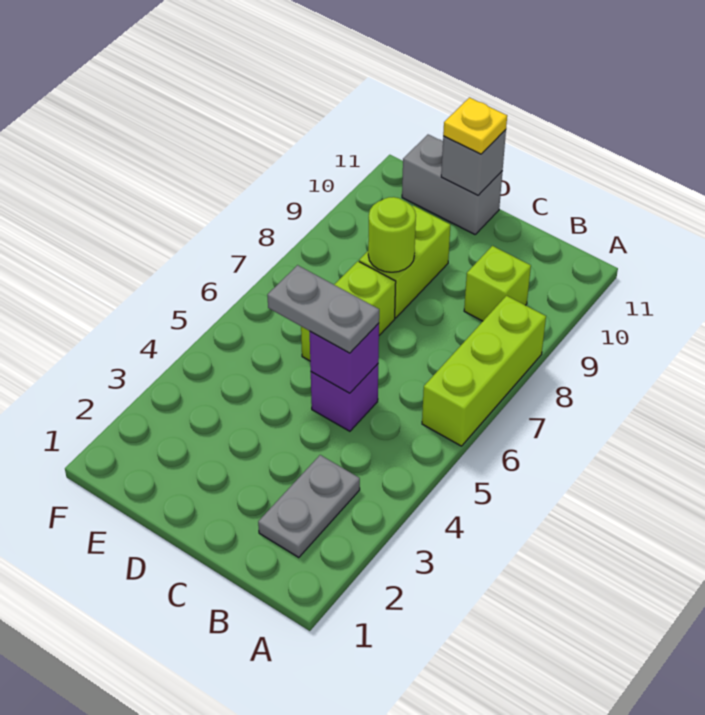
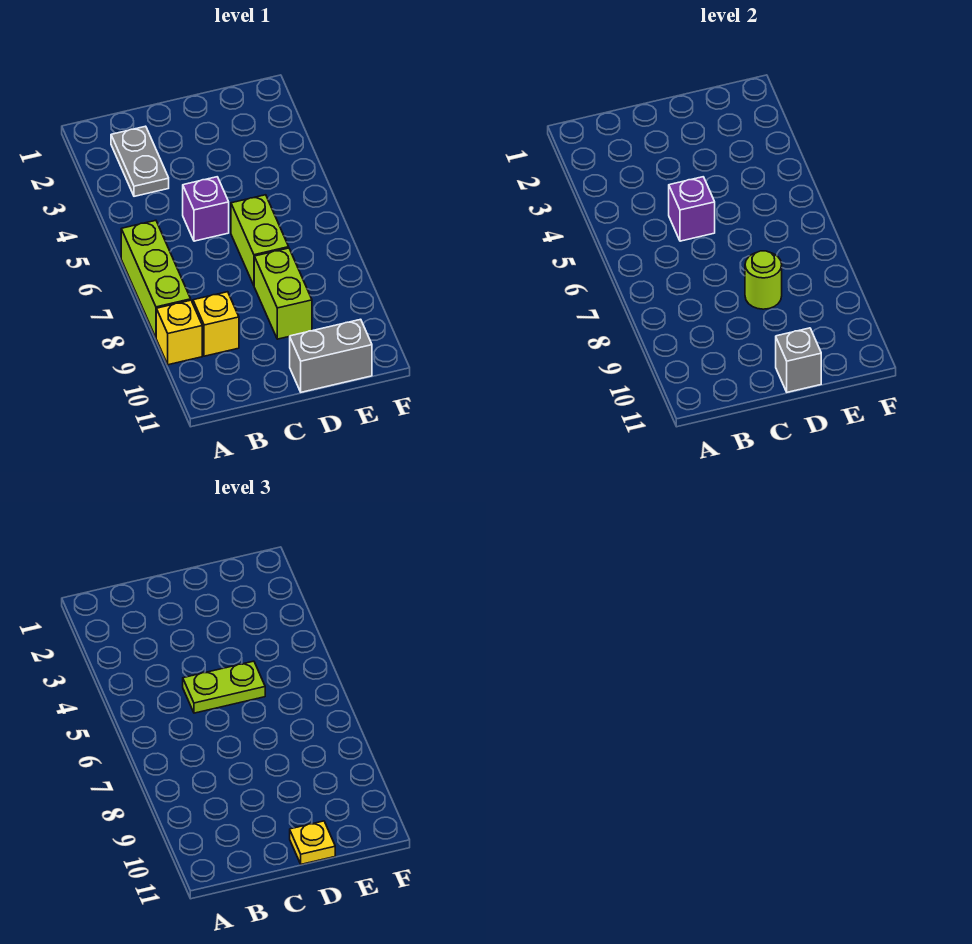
none -> yellow brick A9 level 1
lime brick B9 level 1 -> yellow brick B9 level 1
grey plate C5:D5 level 3 -> lime plate C5:D5 level 3

